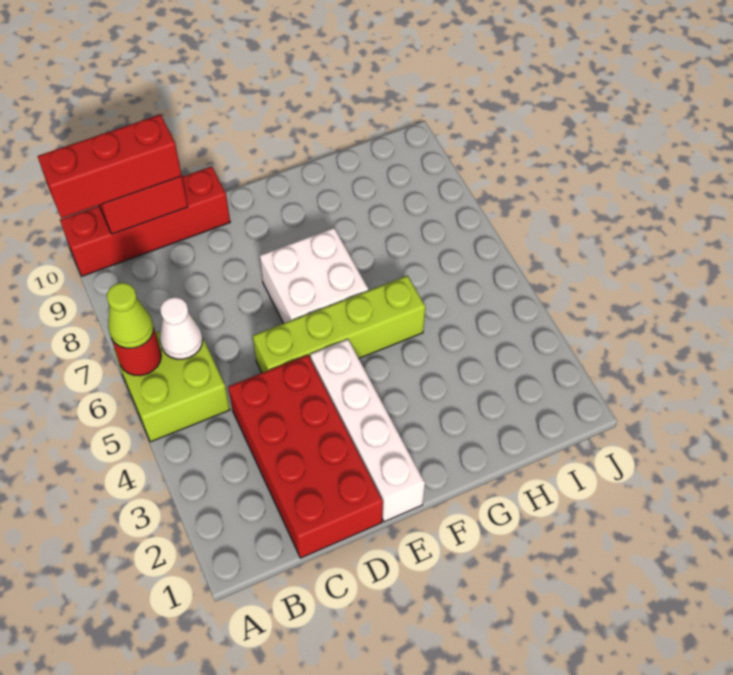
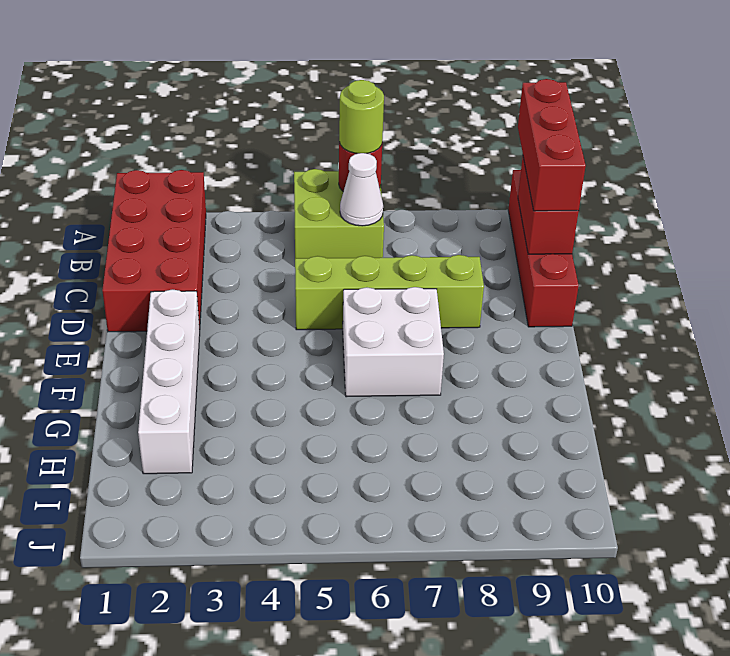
lime cone A6 level 3 -> lime round brick A6 level 3
red brick C1:D4 level 1 -> red brick A1:D2 level 1
lime brick D5:G5 level 1 -> lime brick D5:D8 level 1
white brick E1:E4 level 1 -> white brick E2:H2 level 1

